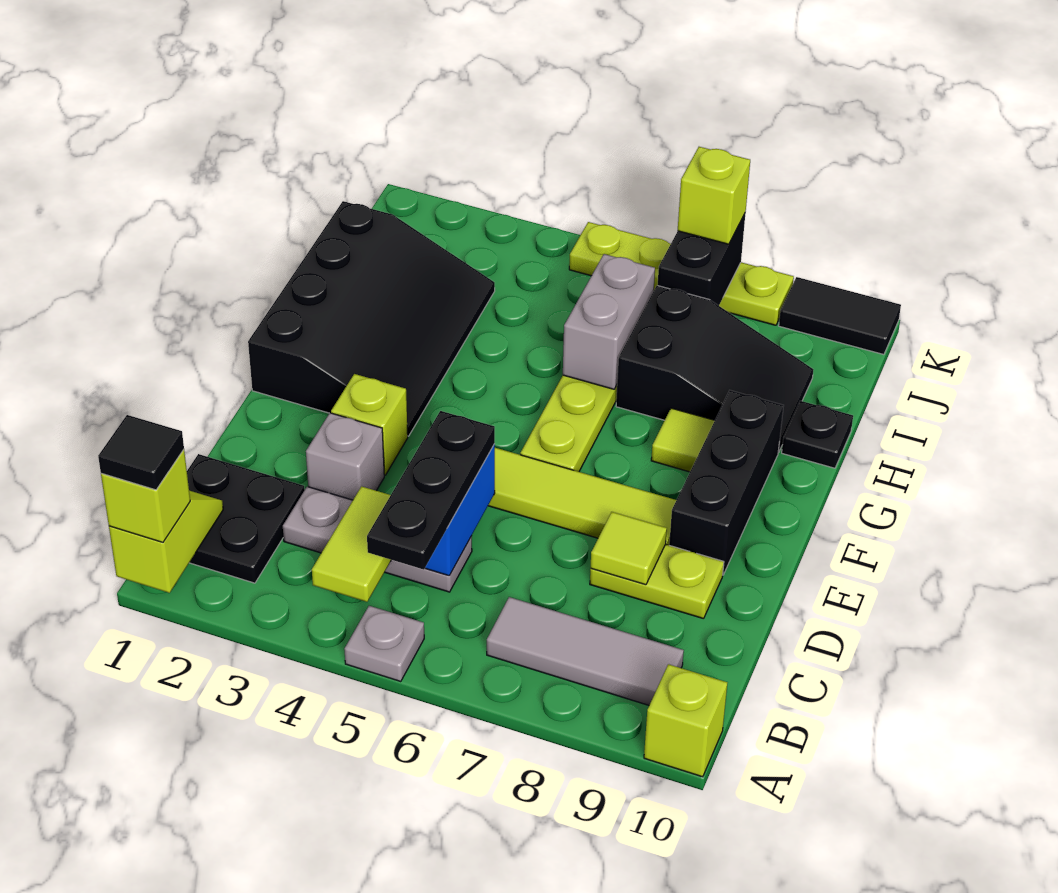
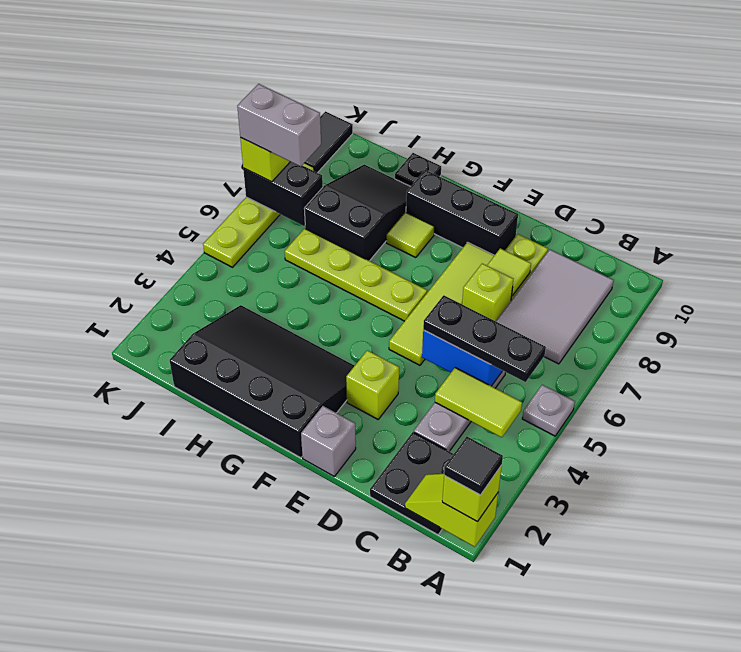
lime brick A10 level 1 -> lime brick D7 level 1
grey tile B7:B9 level 1 -> grey tile B7:C9 level 1
grey brick D3 level 1 -> grey brick E1 level 1
grey brick H6:I6 level 2 -> grey brick J7:K7 level 4

